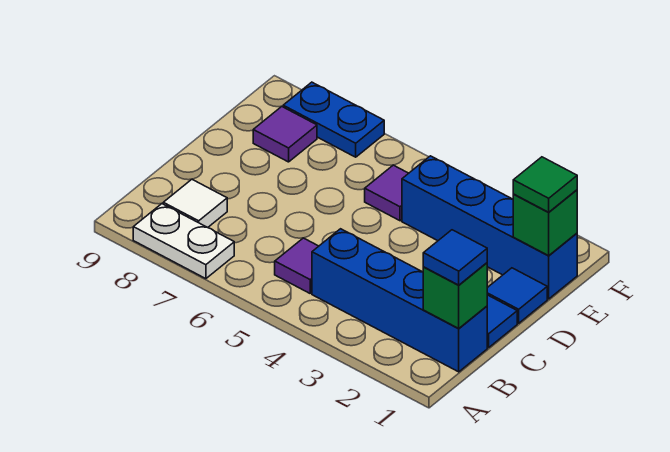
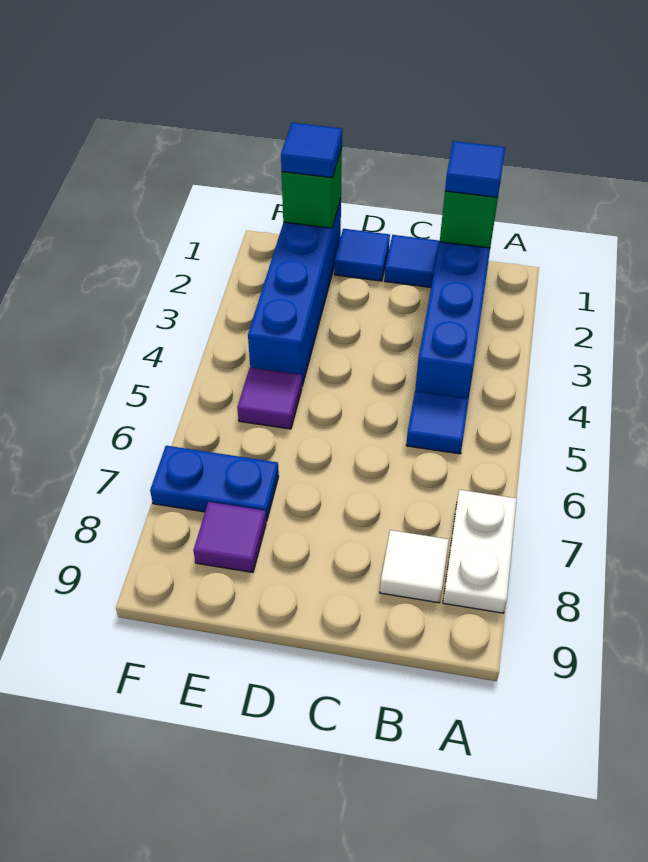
purple tile B5 level 1 -> blue tile B5 level 1
green tile E1 level 3 -> blue tile E1 level 3
blue plate F7:F8 level 1 -> blue plate E7:F7 level 1

